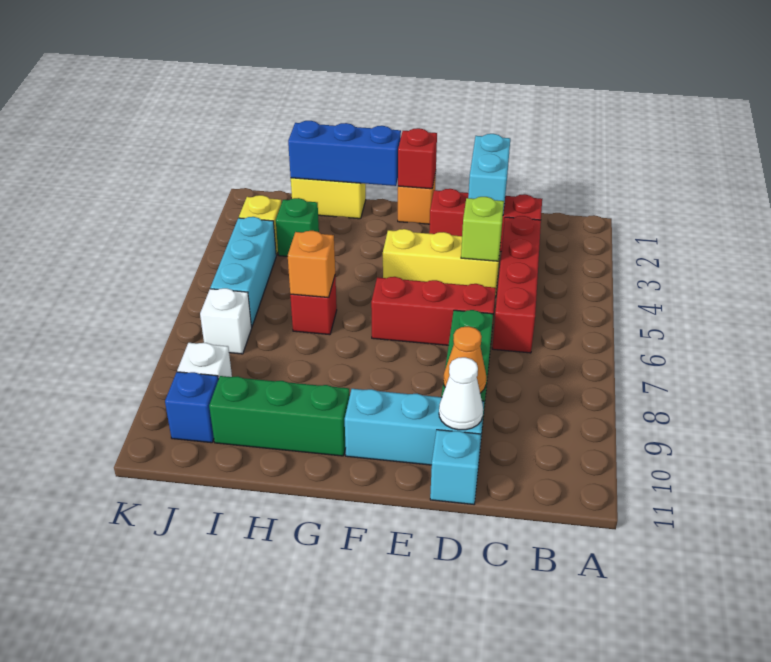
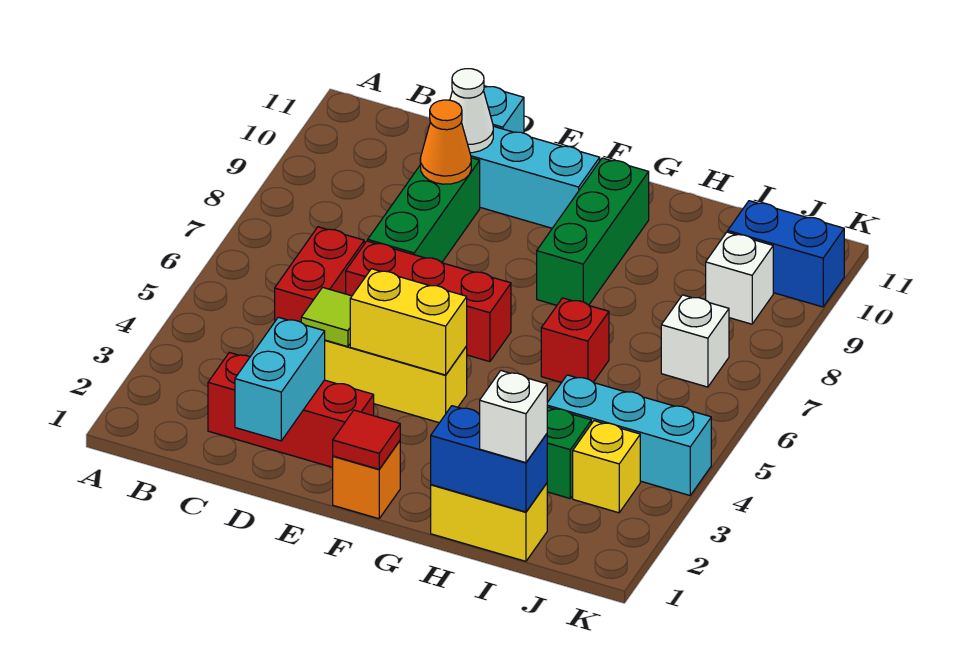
red brick C3:C6 level 1 -> red brick C5:C6 level 1
lime brick D4 level 2 -> lime tile D4 level 2
none -> yellow brick E4:F4 level 2
red brick F1 level 2 -> red tile F1 level 2
blue brick G1:I1 level 2 -> blue brick H1:I1 level 2
green brick G10:I10 level 1 -> green brick G8:G10 level 1
orange brick H6 level 2 -> none
none -> white brick I1 level 3
cyan brick J4:J6 level 1 -> cyan brick I4:K4 level 1
blue brick J10 level 1 -> blue brick J10:K10 level 1

